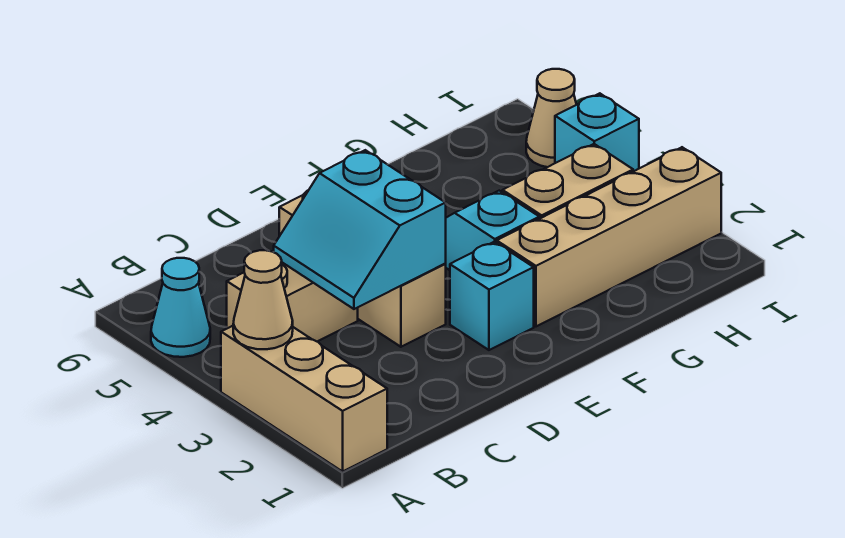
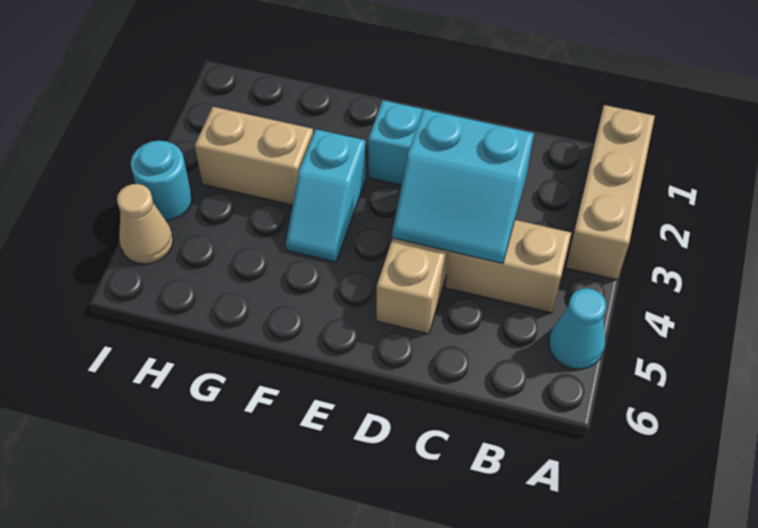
tan cone A3 level 2 -> none
cyan slope C3:D4 level 2 top D -> cyan slope C3:D4 level 2 top 3
tan brick F2:I2 level 1 -> none
cyan brick I4 level 1 -> cyan round brick I4 level 1

